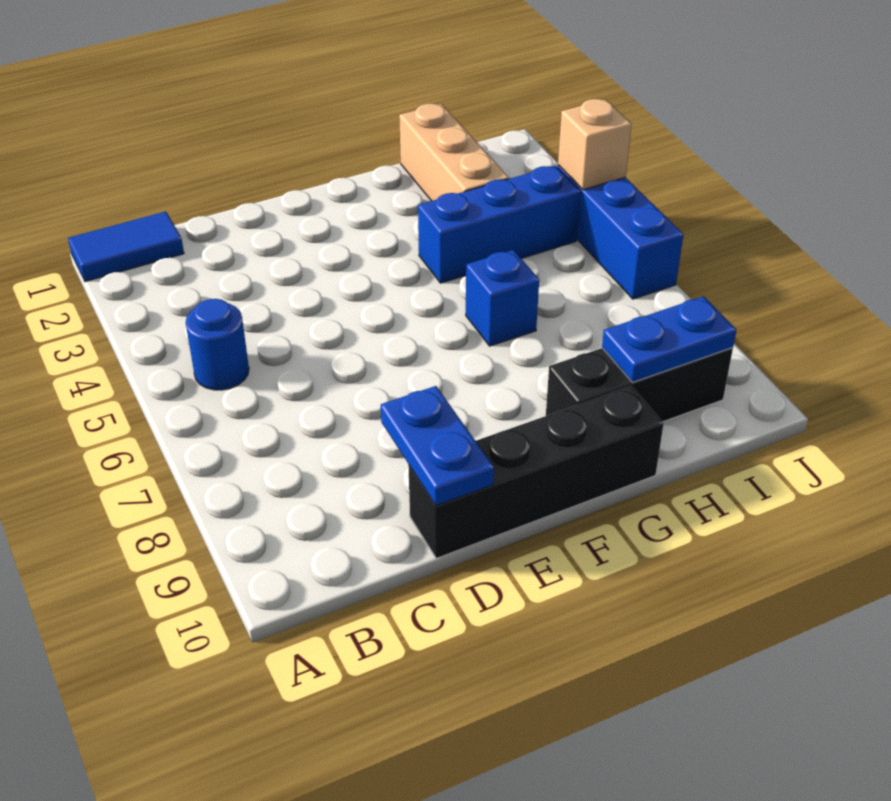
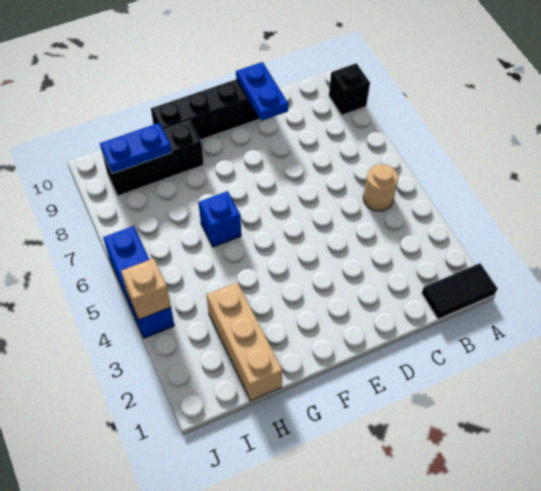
blue tile A1:B1 level 1 -> black tile A1:B1 level 1
none -> black brick A9 level 1
blue round brick B5 level 1 -> tan round brick B5 level 1
blue brick G4:I4 level 1 -> none

